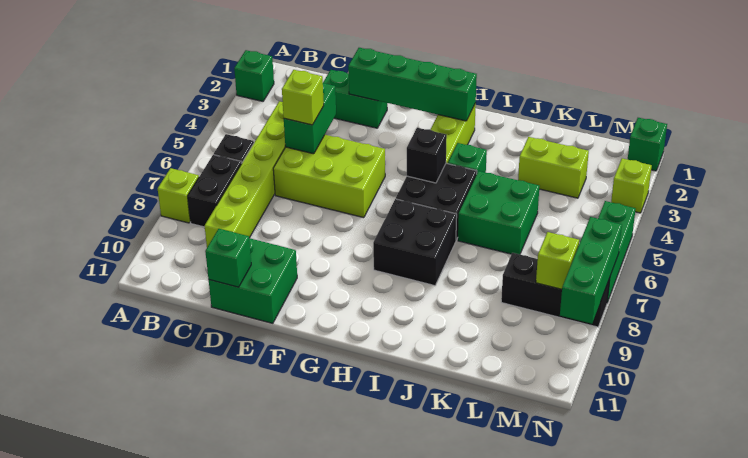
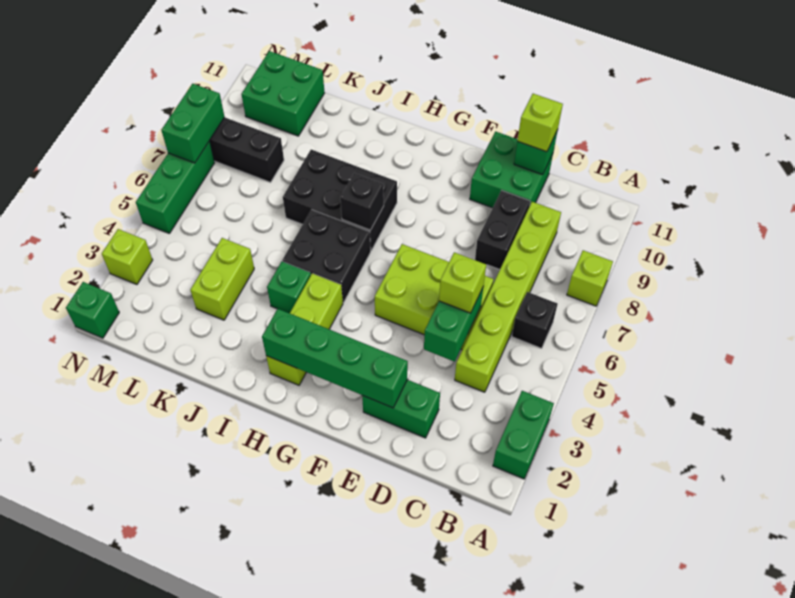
green brick A2 level 1 -> green brick A2:A3 level 1
black brick B7:B8 level 1 -> black brick D8:D9 level 1
black brick H5 level 2 -> black brick H7 level 2
black brick H7:I8 level 1 -> black brick H7:J8 level 1
green brick J5:K6 level 1 -> green brick L10:M11 level 1
lime brick K3:L3 level 1 -> lime brick K3:K4 level 1
lime brick M8 level 2 -> lime brick D11 level 3
green brick N7:N9 level 2 -> green brick N7:N8 level 2

